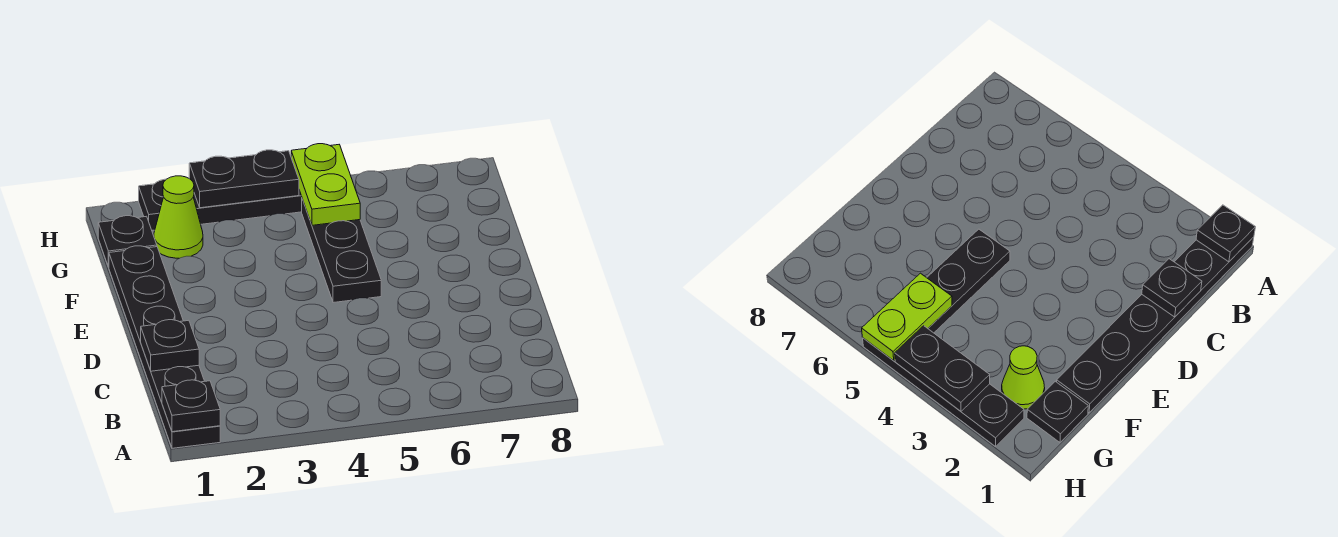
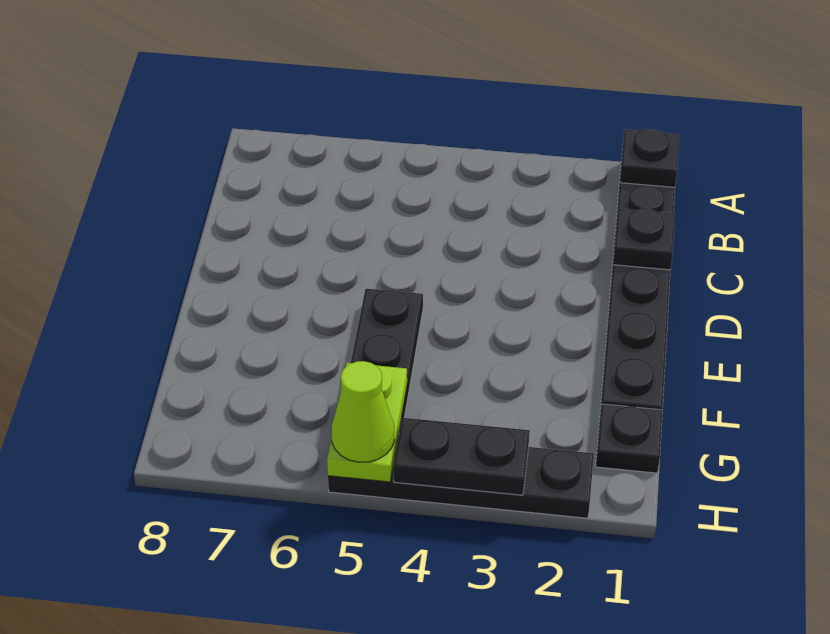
lime cone G2 level 1 -> lime cone H5 level 3

